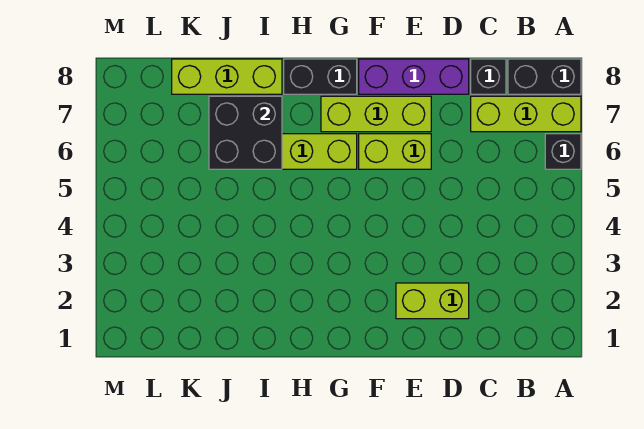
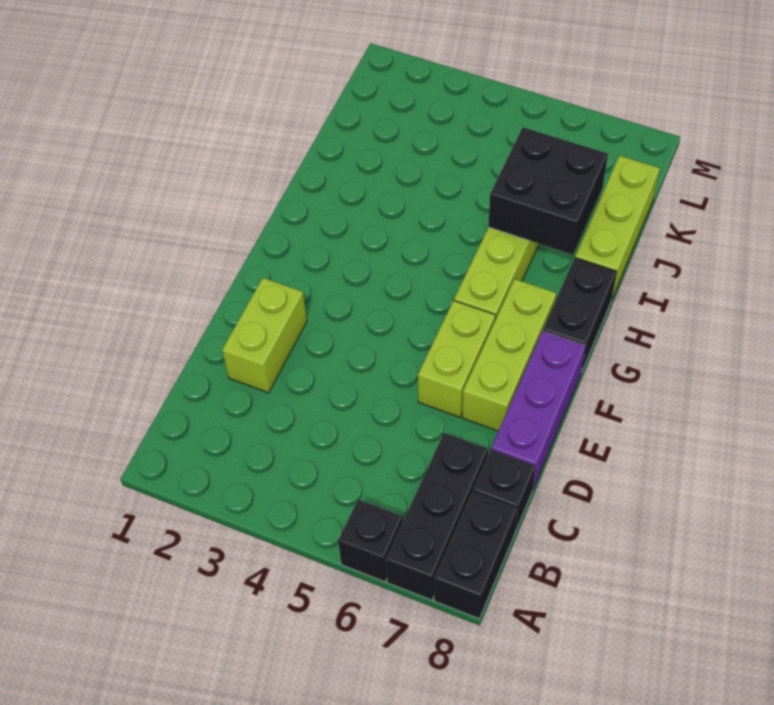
lime brick A7:C7 level 1 -> black brick A7:C7 level 1

